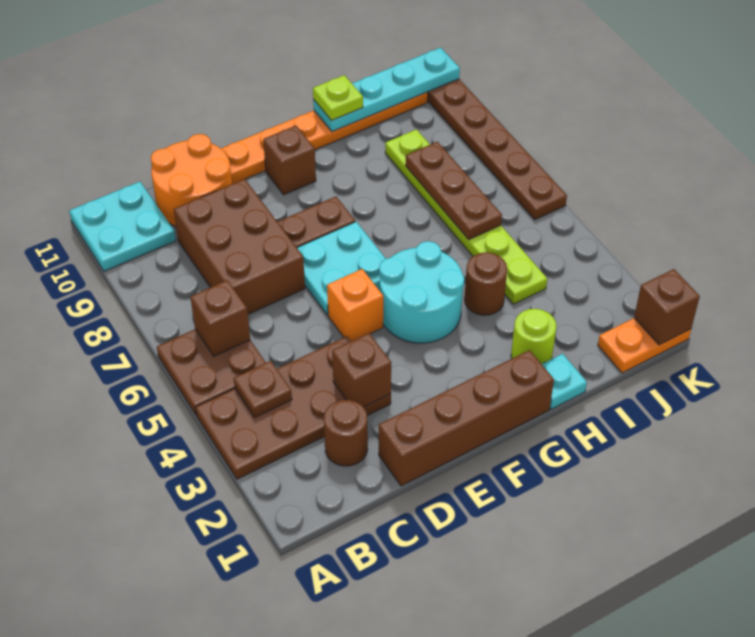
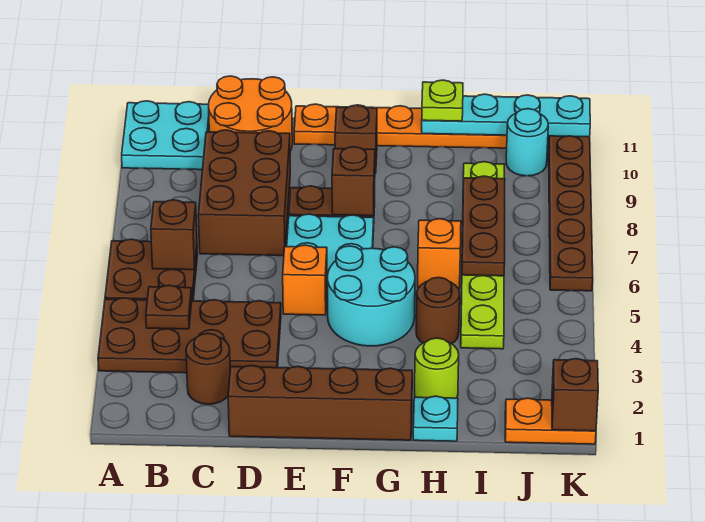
brown brick D3 level 2 -> brown brick F8 level 2
none -> orange brick H6 level 1
none -> cyan round brick J10 level 1

